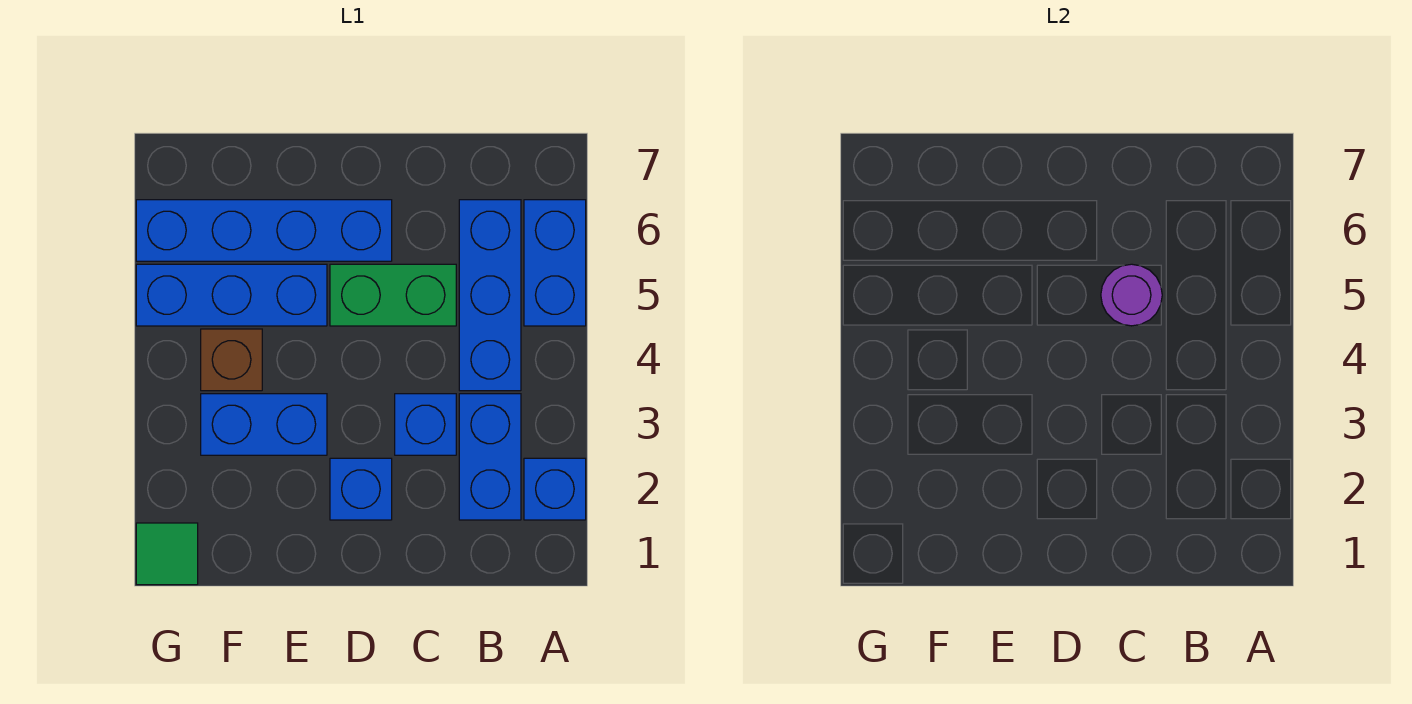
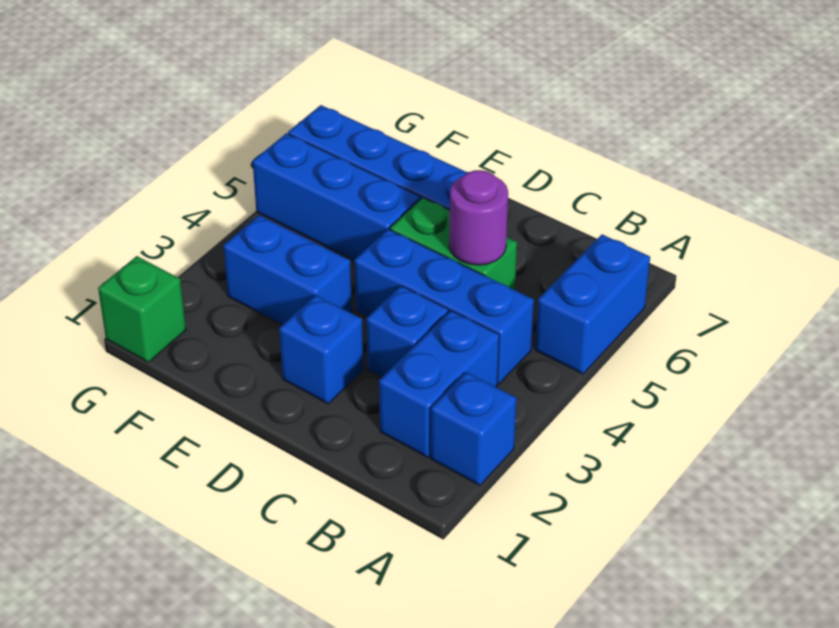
blue brick B4:B6 level 1 -> blue brick B4:D4 level 1
brown brick F4 level 1 -> none
green tile G1 level 1 -> green brick G1 level 1

